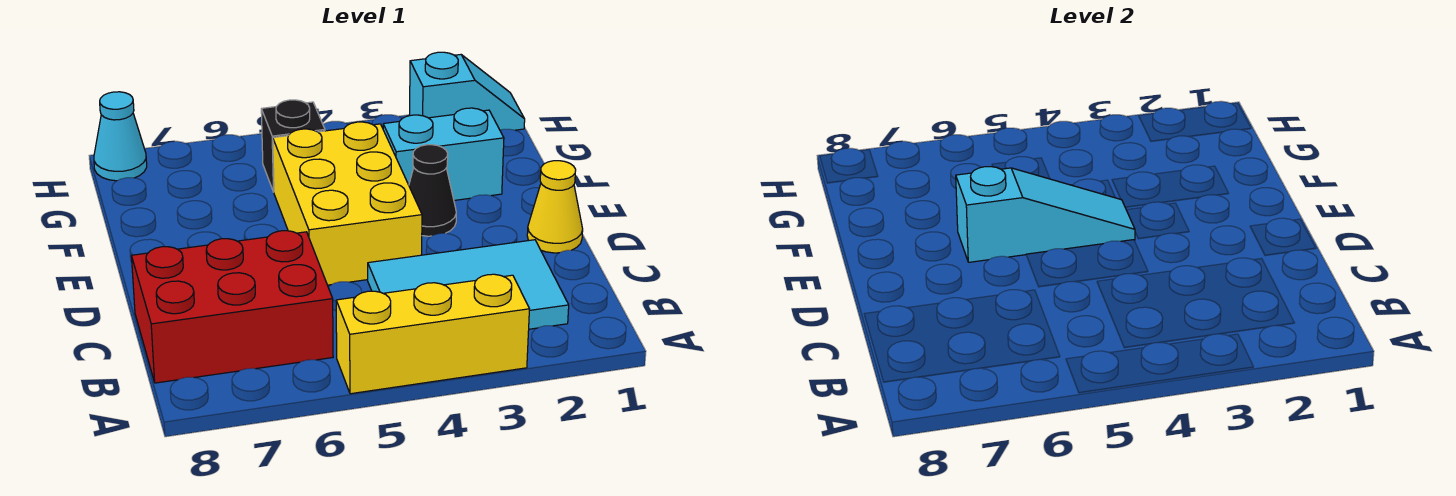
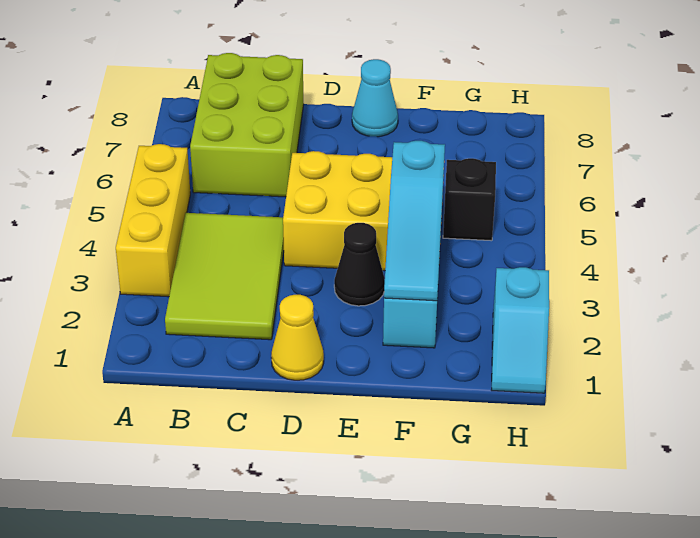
cyan tile B2:C4 level 1 -> lime tile B2:C4 level 1
red brick B6:C8 level 1 -> lime brick B6:C8 level 1
cyan slope E4:E6 level 2 top 6 -> cyan slope F2:F4 level 2 top 4
cyan cone H8 level 1 -> cyan cone E8 level 1

